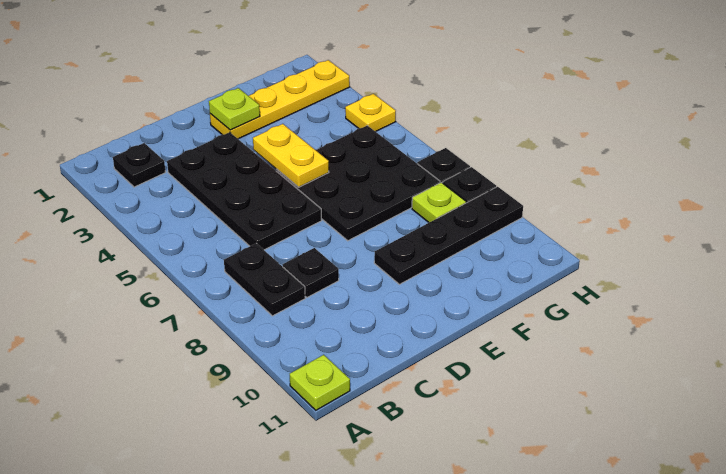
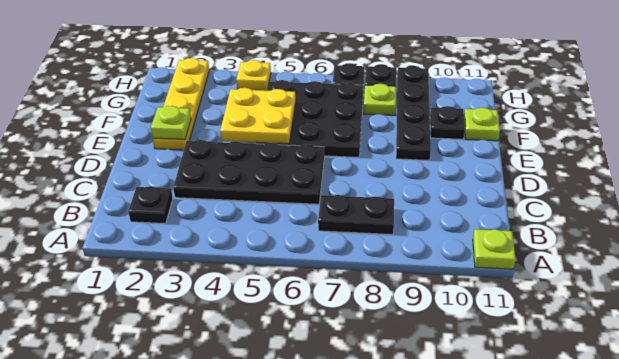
black plate C8 level 1 -> black plate F10 level 1
yellow plate E4:E5 level 2 -> yellow plate E4:F5 level 2
none -> lime plate F11 level 1

